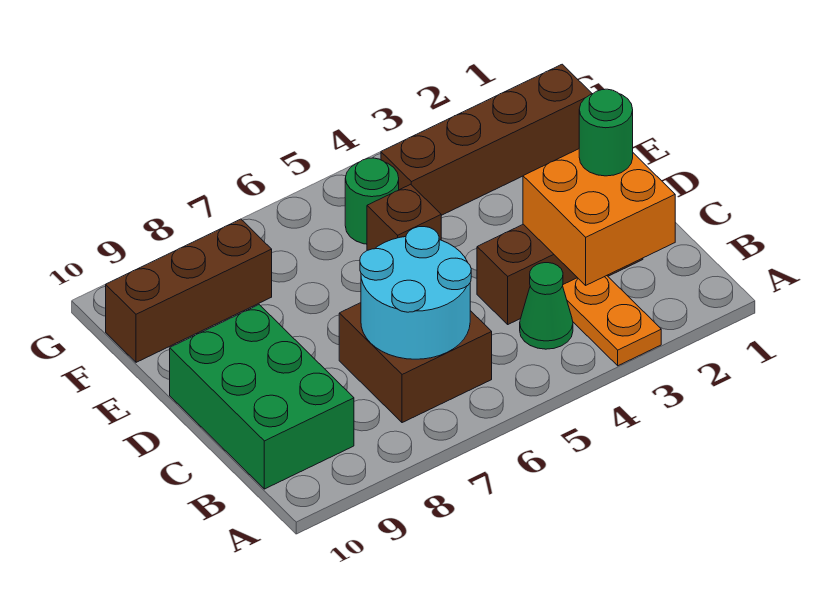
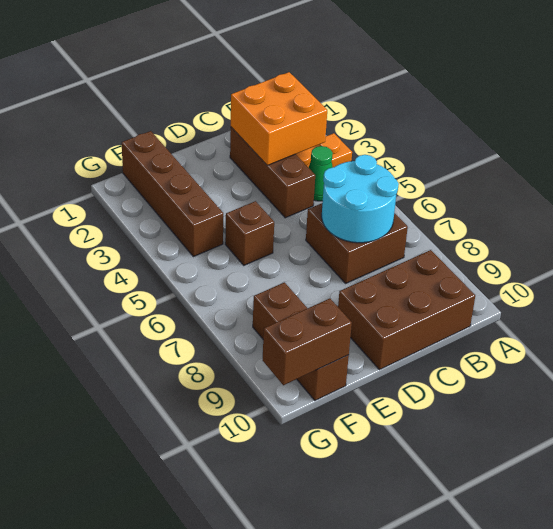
green brick B9:D10 level 1 -> brown brick B9:D10 level 1
green round brick C2 level 3 -> none
green round brick F5 level 1 -> none
none -> brown brick F10:G10 level 2

